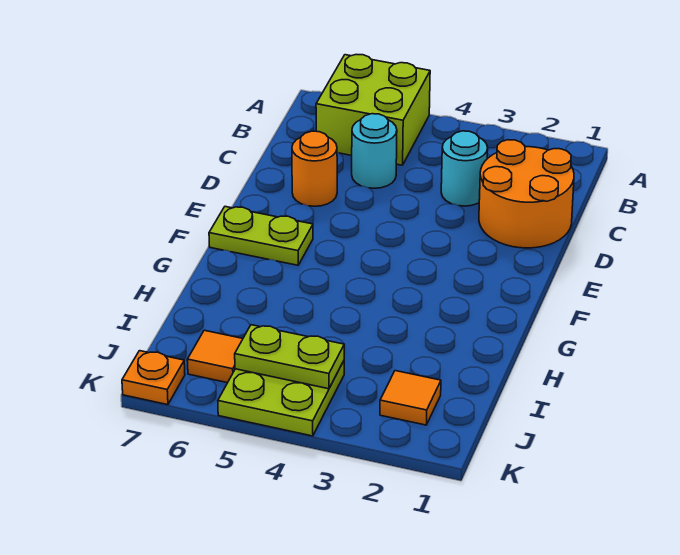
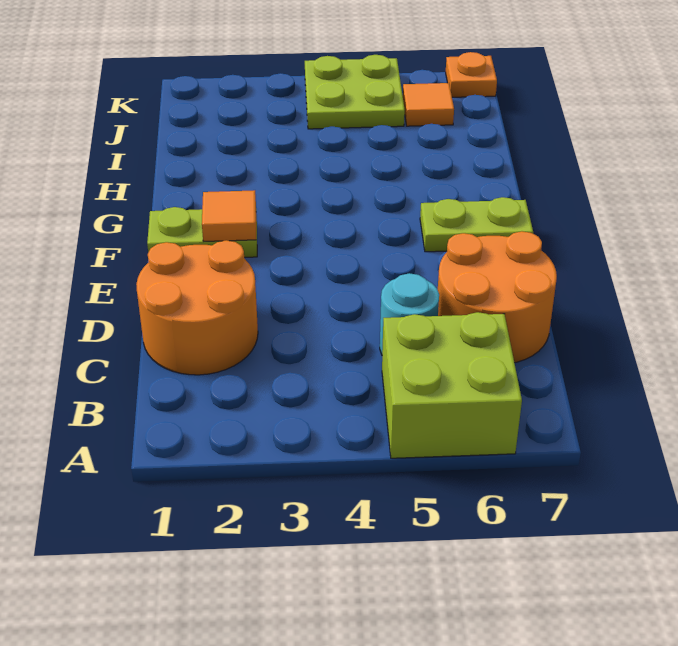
cyan round brick C3 level 1 -> none
orange round brick D6 level 1 -> orange round brick C6:D7 level 1
orange tile J2 level 1 -> orange tile F2 level 2
lime plate J4:J5 level 2 -> lime plate F1:F2 level 1

